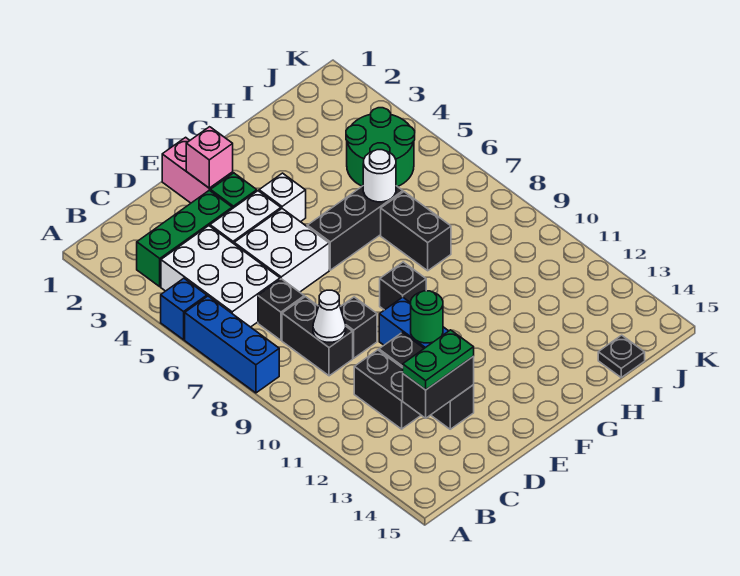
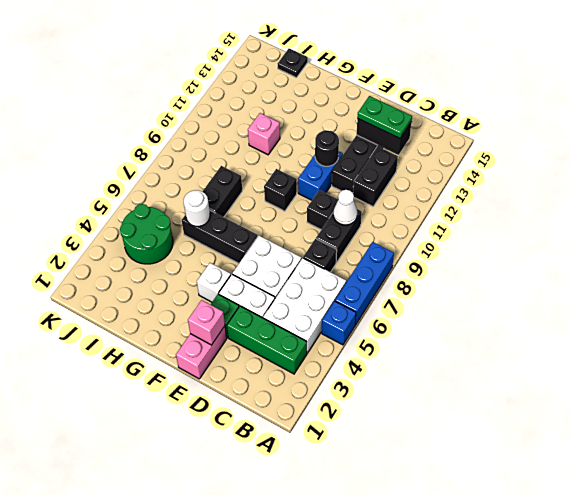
green round brick E11 level 2 -> black round brick E11 level 2
none -> pink brick H11 level 1

